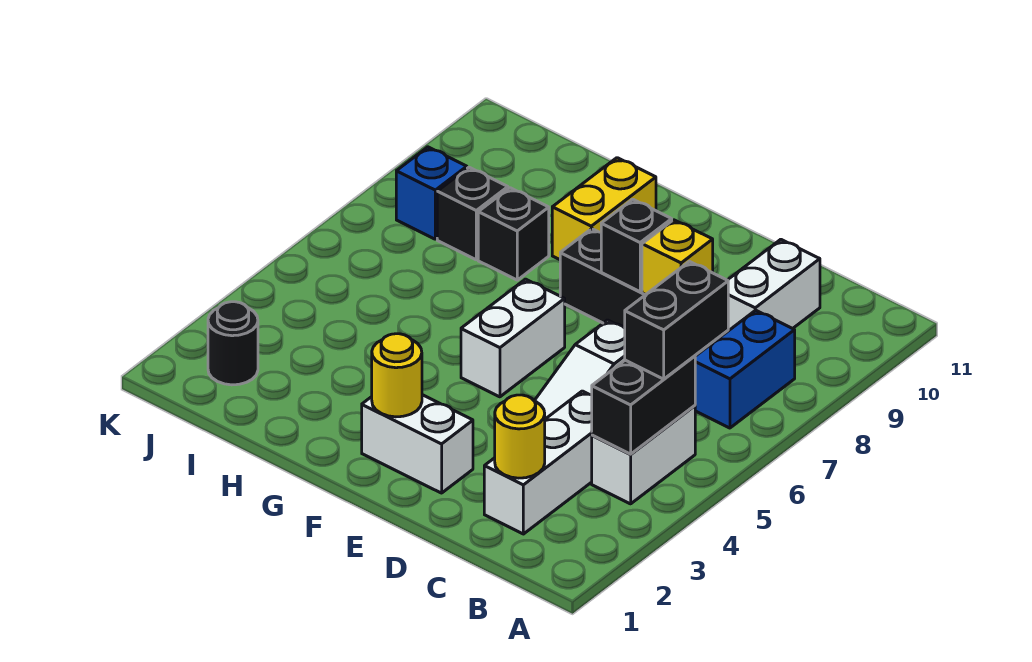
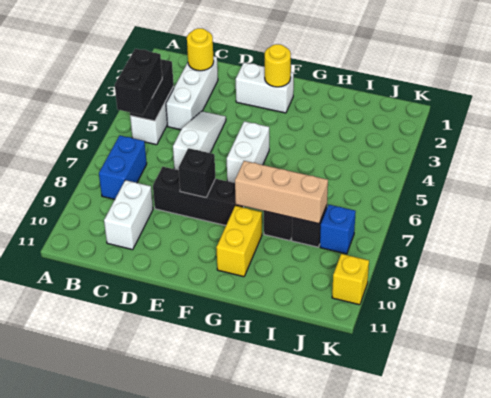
yellow brick D8 level 2 -> yellow brick K10 level 1
none -> tan brick G8:I8 level 2
black round brick J2 level 1 -> none

